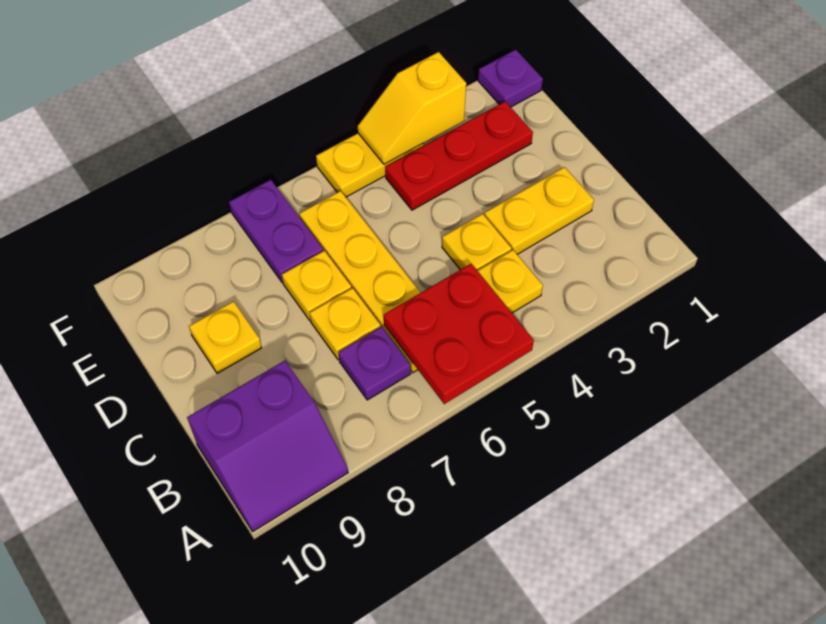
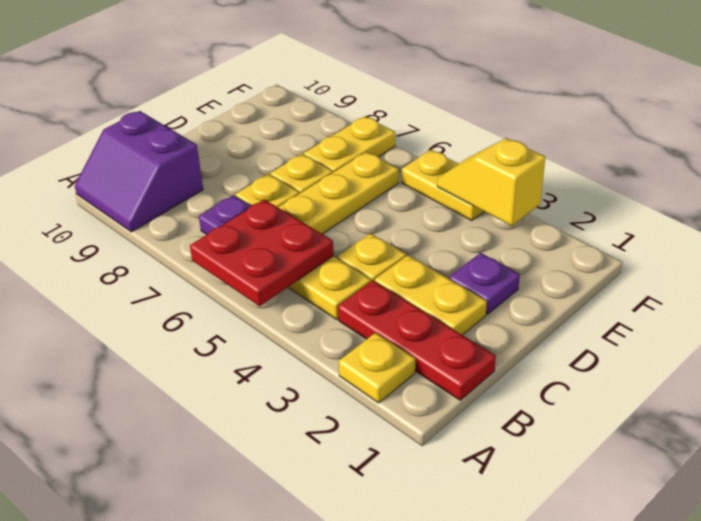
yellow plate D9 level 1 -> yellow plate A2 level 1
red plate E2:E4 level 1 -> red plate B1:B3 level 1
purple plate E7:F7 level 1 -> yellow plate E7:F7 level 1
purple plate F1 level 1 -> purple plate D2 level 1

